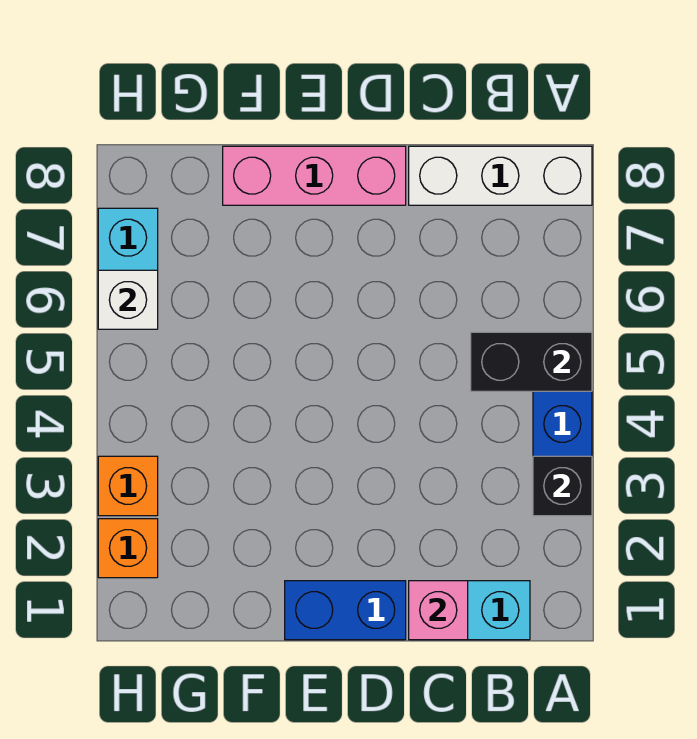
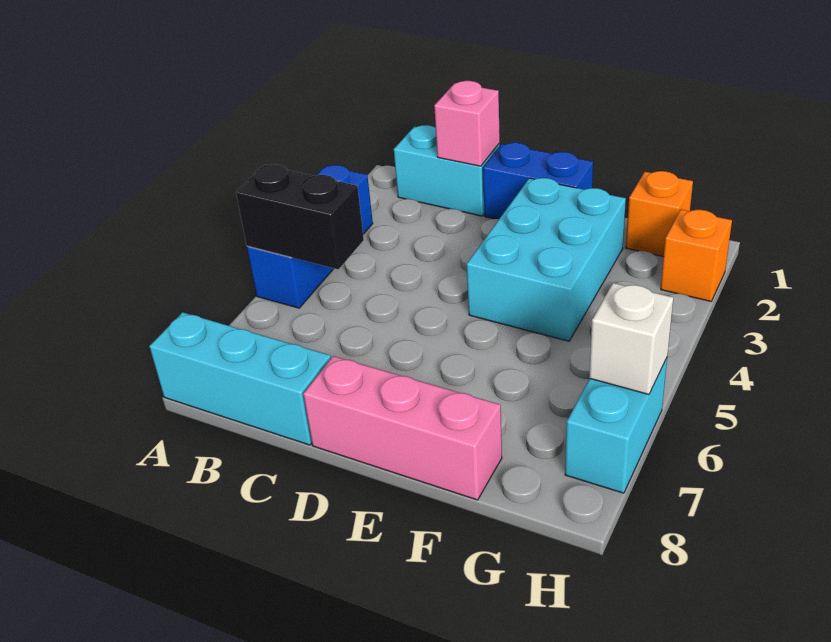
black brick A3 level 2 -> none
white brick A8:C8 level 1 -> cyan brick A8:C8 level 1
none -> cyan brick E2:F4 level 1
orange brick H3 level 1 -> orange brick G1 level 1

